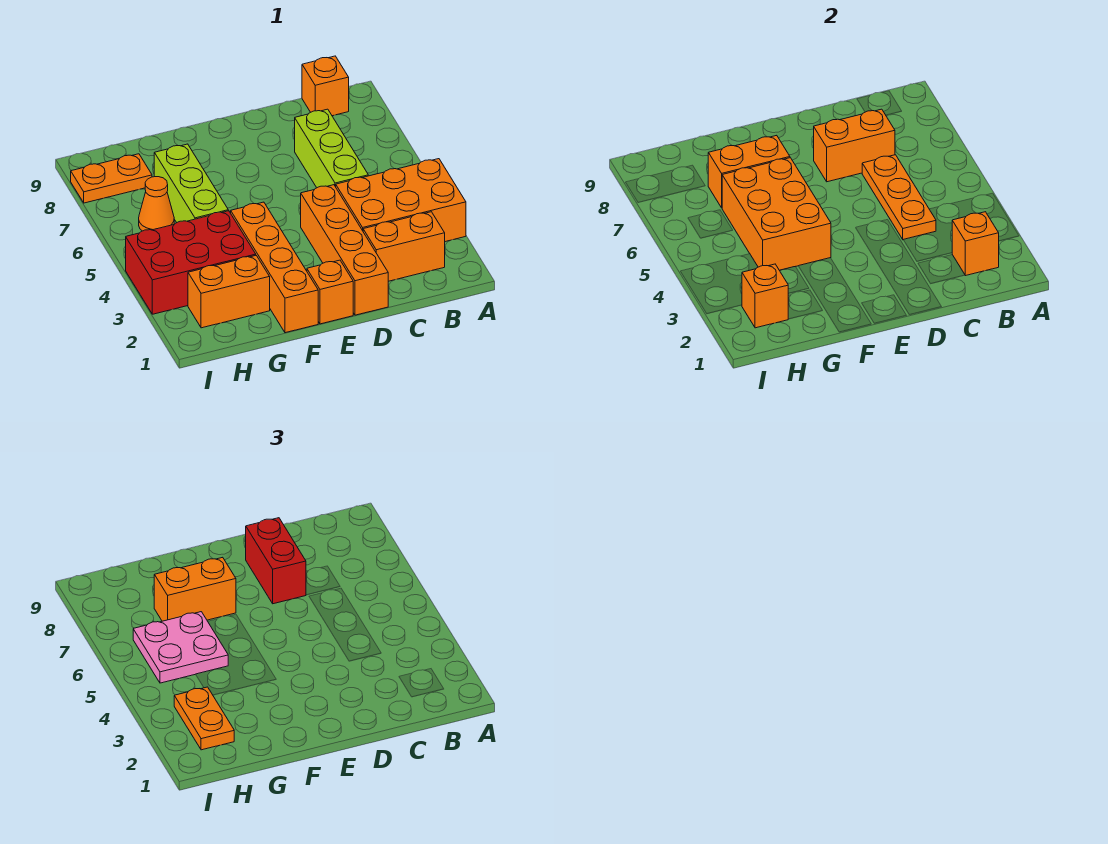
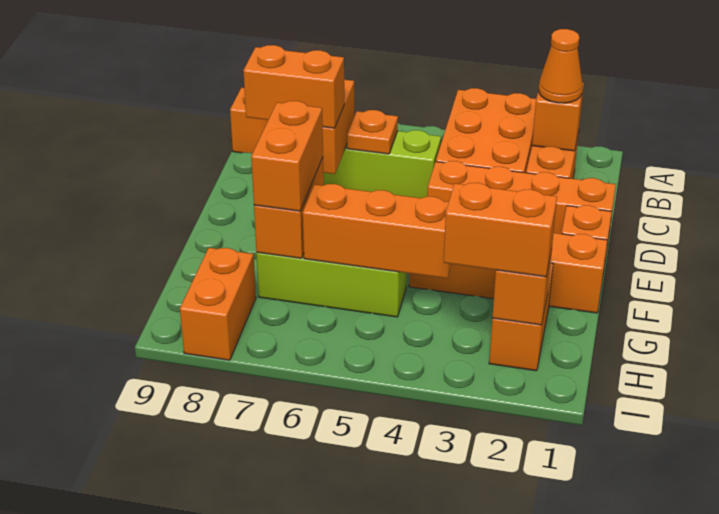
orange plate C4:C6 level 2 -> orange plate C6 level 2
red brick D7:D8 level 3 -> orange brick D7:D8 level 3
orange brick F4:G6 level 2 -> orange brick G4:G6 level 2
red brick G3:I4 level 1 -> none
pink plate G5:H6 level 3 -> none
orange plate H2:H3 level 3 -> orange brick H2:H3 level 3
orange cone H6 level 1 -> orange cone B2 level 3
orange plate H8:I8 level 1 -> orange brick H8:I8 level 1

